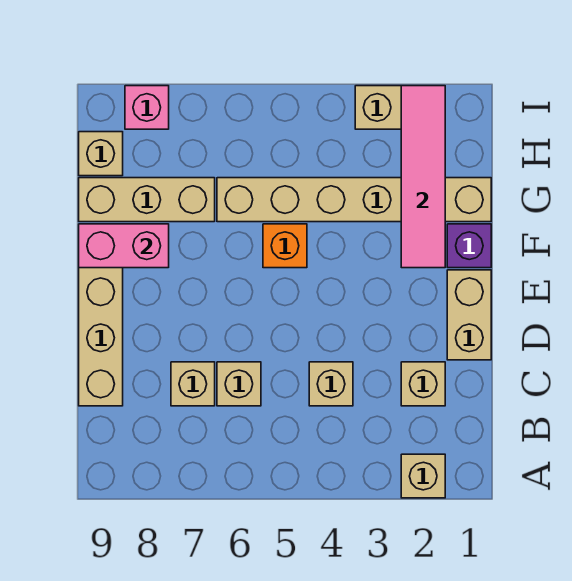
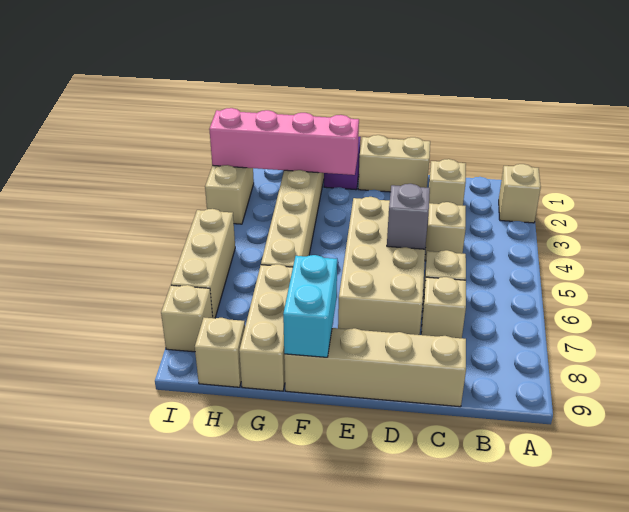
none -> tan brick D4:E7 level 1
none -> grey brick D5 level 2
pink tile F2:I2 level 2 -> pink brick F2:I2 level 2
orange brick F5 level 1 -> none
pink brick F8:F9 level 2 -> cyan brick F8:F9 level 2
none -> tan brick I5:I7 level 1
pink brick I8 level 1 -> tan brick I8 level 1

